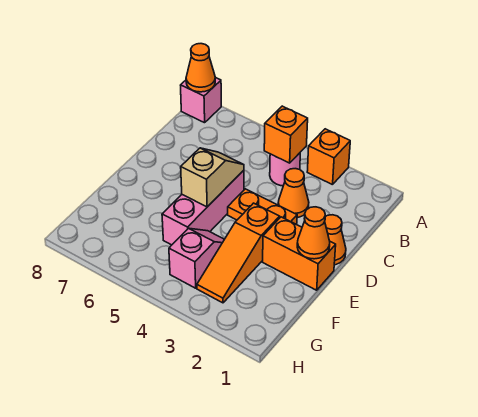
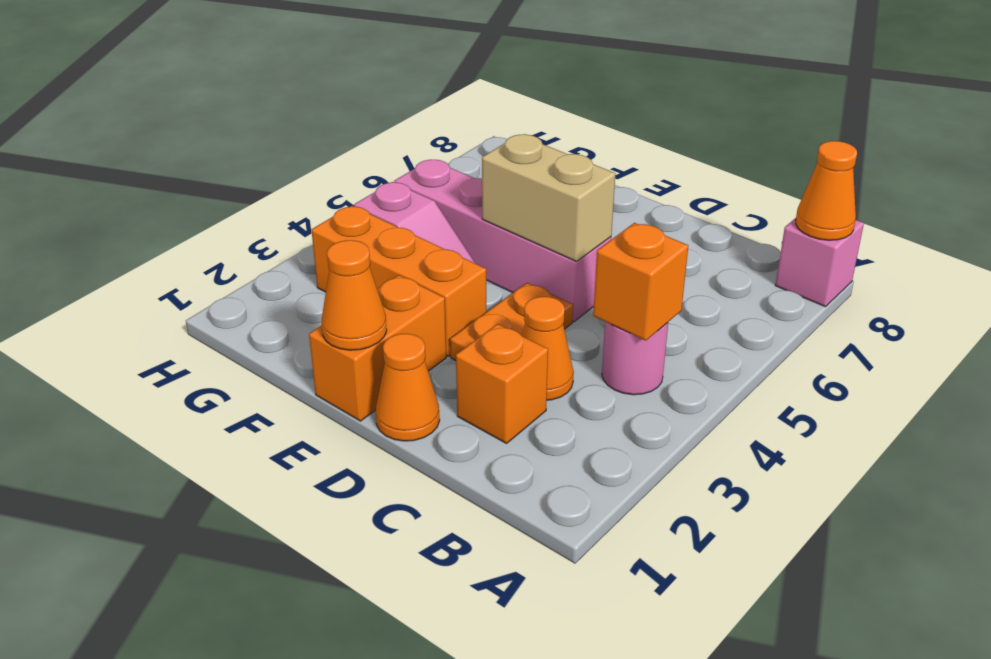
orange brick A3 level 1 -> orange brick C2 level 1
pink brick D5:F5 level 1 -> pink brick D5:G5 level 1
tan slope D5:E5 level 2 top E -> tan brick D5:E5 level 2
orange slope E3:G3 level 1 top E -> orange brick E3:G3 level 1

